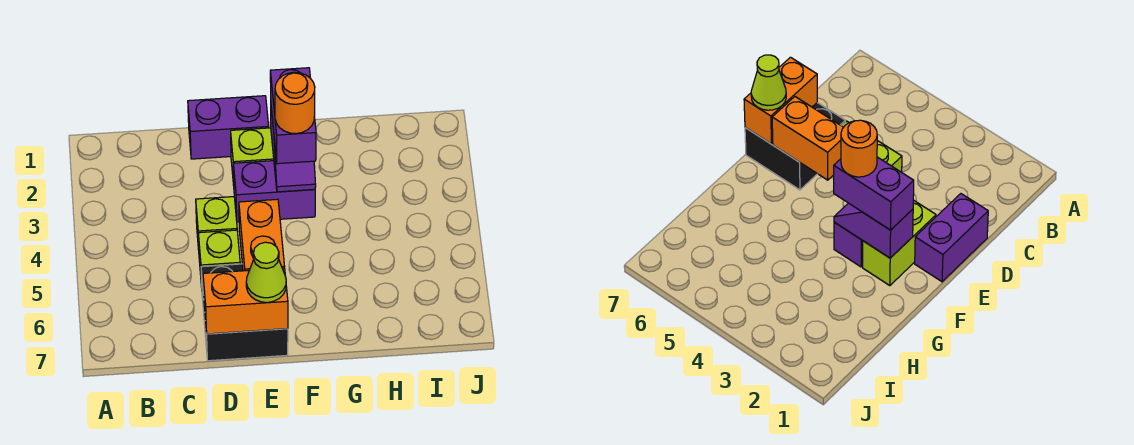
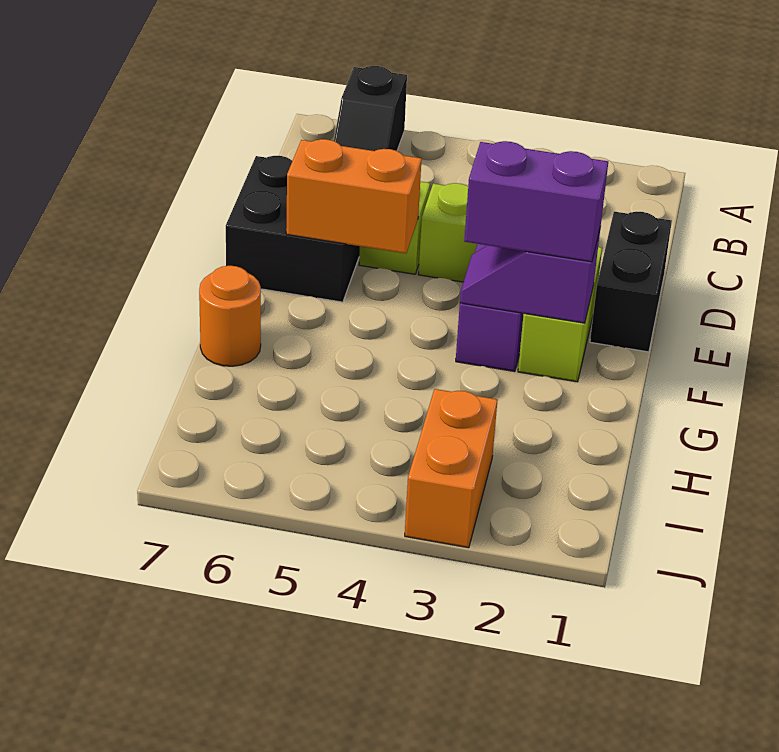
none -> black slope A6:B6 level 1 top A
purple brick D1:E1 level 1 -> black brick D1:E1 level 1
orange brick D7:E7 level 2 -> orange brick I3:J3 level 1
lime cone E7 level 3 -> none
orange round brick F3 level 4 -> orange round brick G7 level 1

